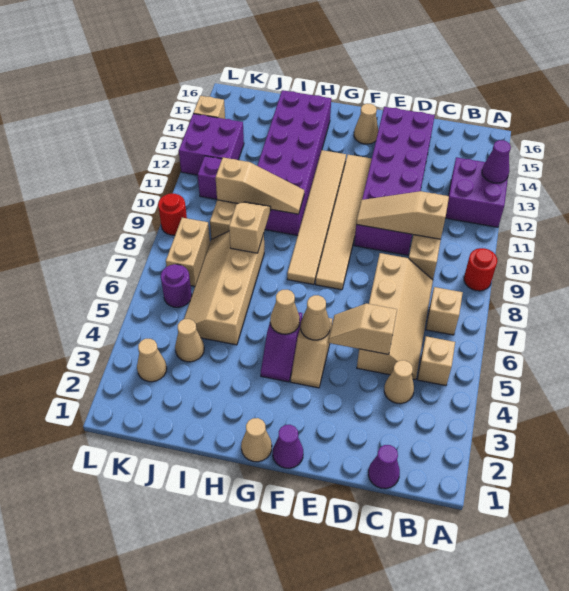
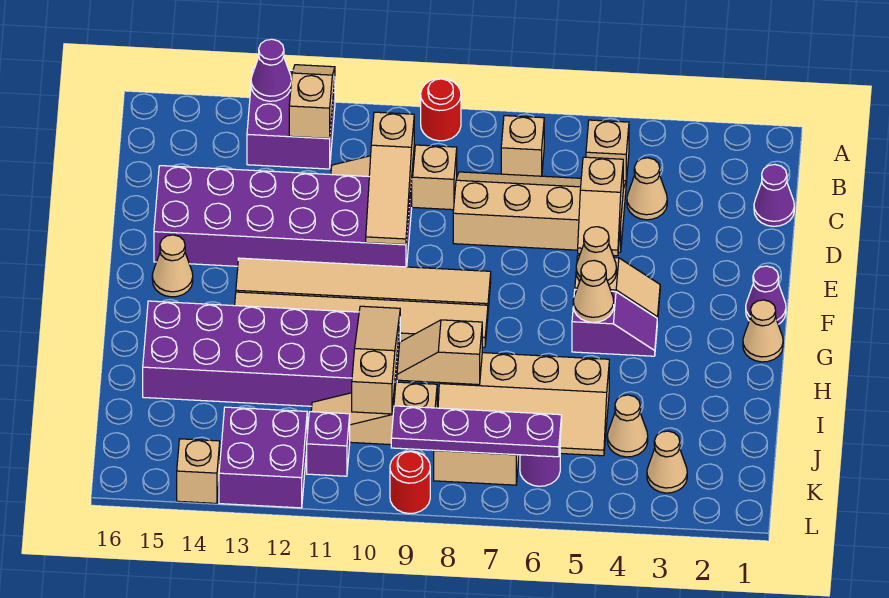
none -> tan slope A12:B12 level 2 top B
none -> purple plate K6:K9 level 2

